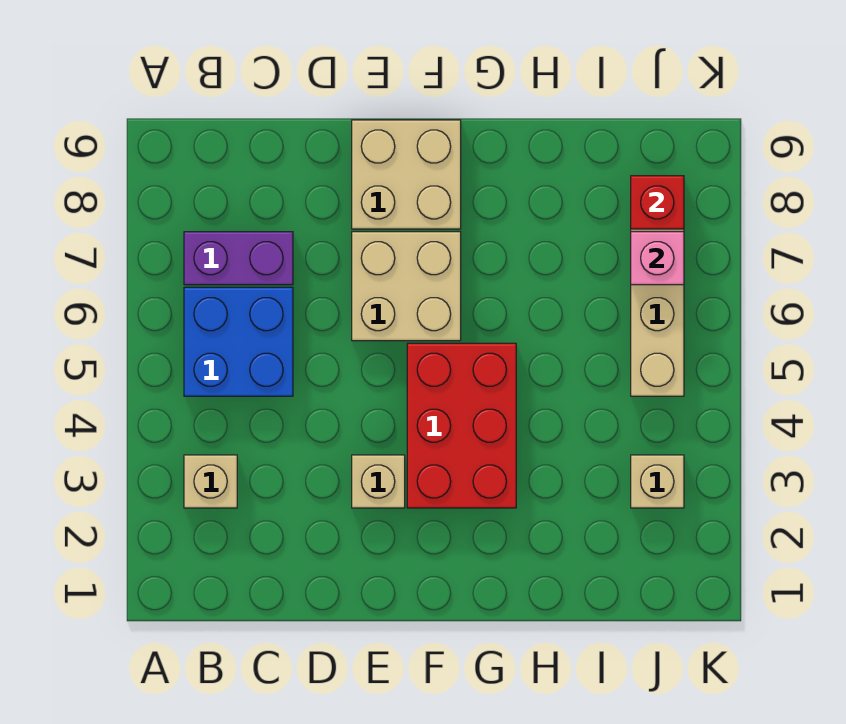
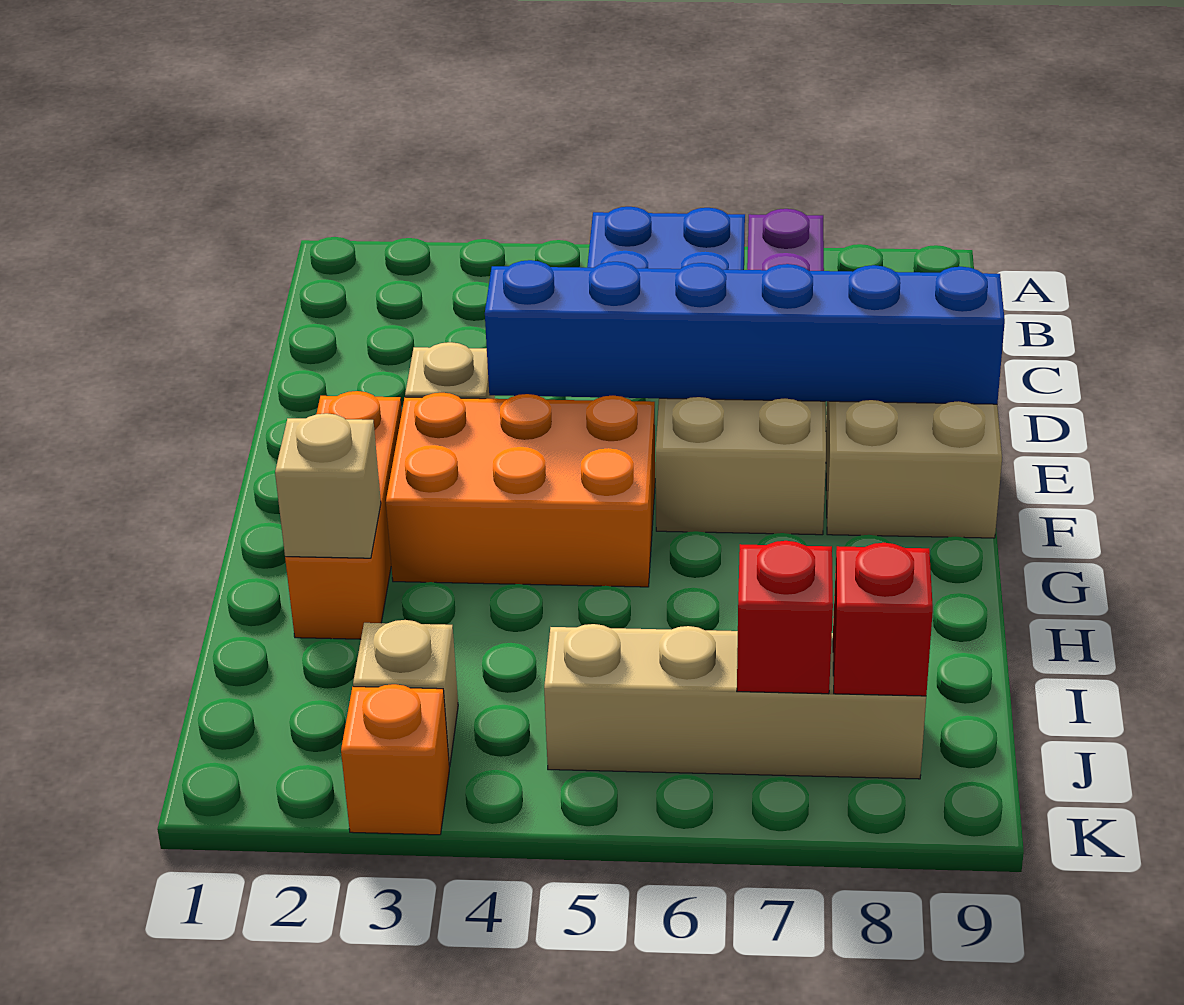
tan brick B3 level 1 -> tan brick H2 level 2
none -> blue brick E4:E9 level 2
none -> orange brick F2:H2 level 1
red brick F3:G5 level 1 -> orange brick F3:G5 level 1
pink brick J7 level 2 -> red brick J7 level 2
none -> orange brick K3 level 1

